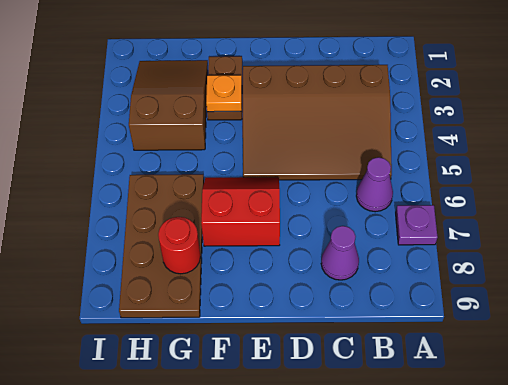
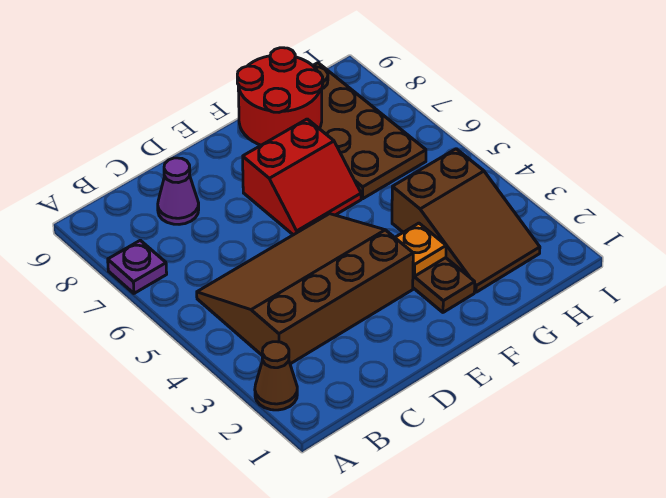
none -> brown cone A2 level 1
purple cone B6 level 1 -> none
red round brick G8 level 2 -> red round brick F8:G9 level 2

